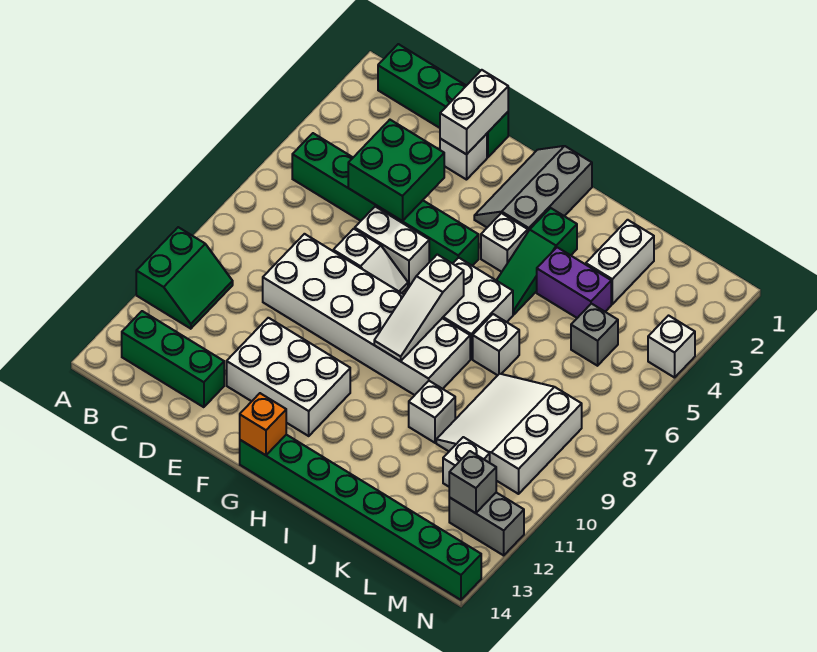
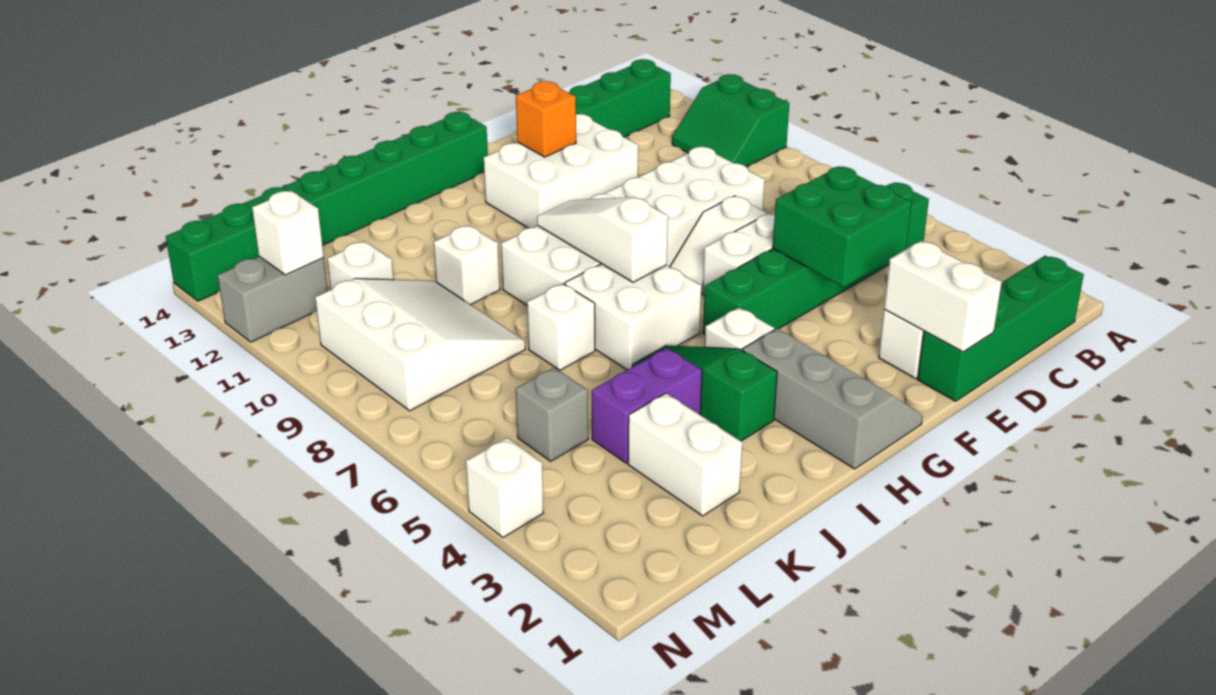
orange brick G14 level 2 -> orange brick F12 level 2
grey brick M12 level 2 -> white brick M12 level 2

